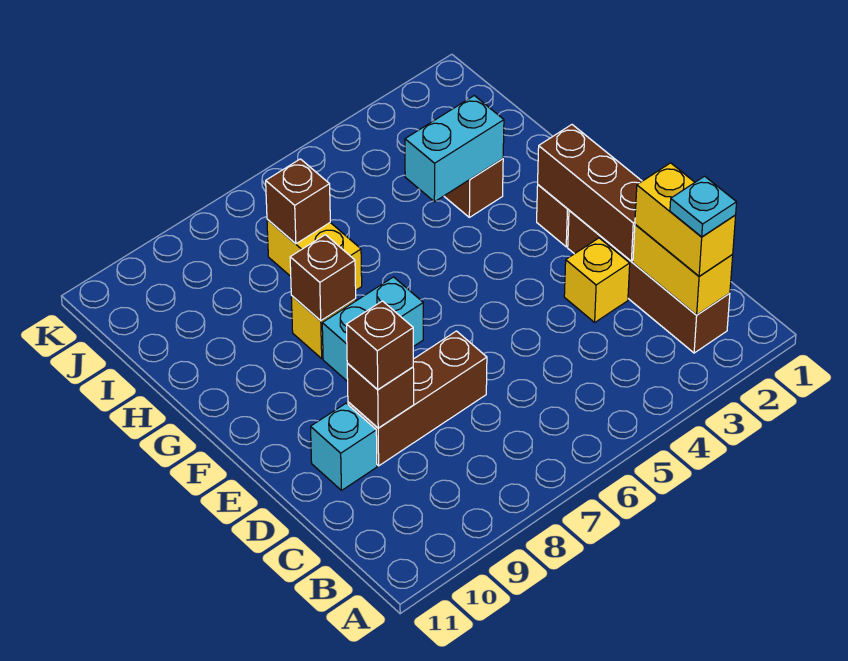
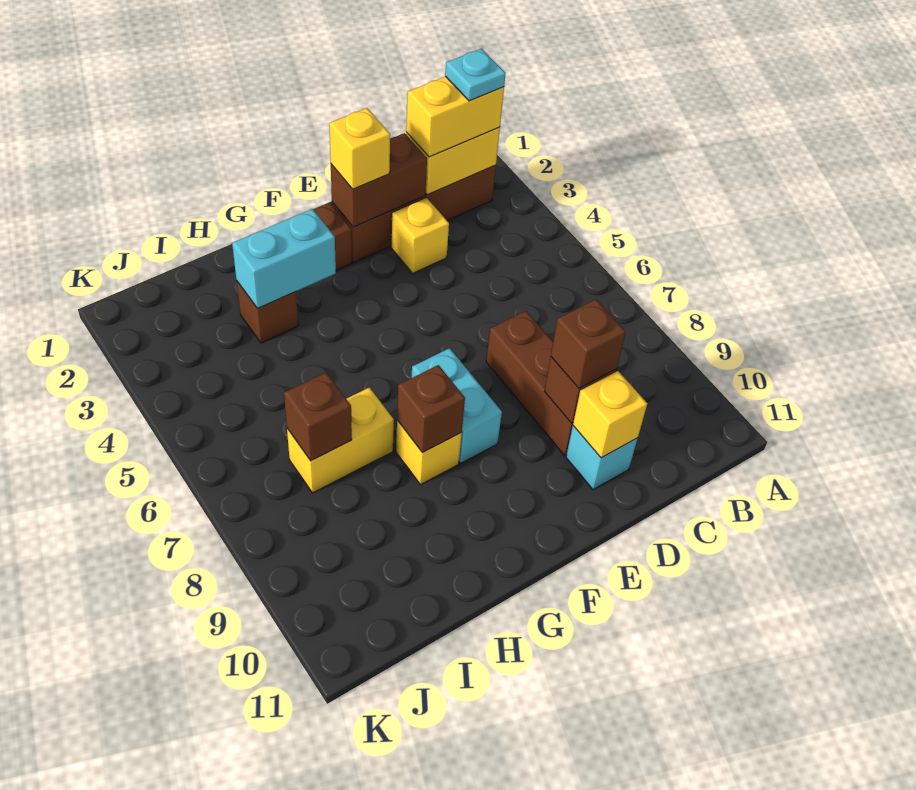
brown brick D2:F2 level 2 -> brown brick D2:E2 level 2
none -> yellow brick D10 level 2
none -> yellow brick E2 level 3
cyan brick H3:H4 level 2 -> cyan brick G3:H3 level 2

